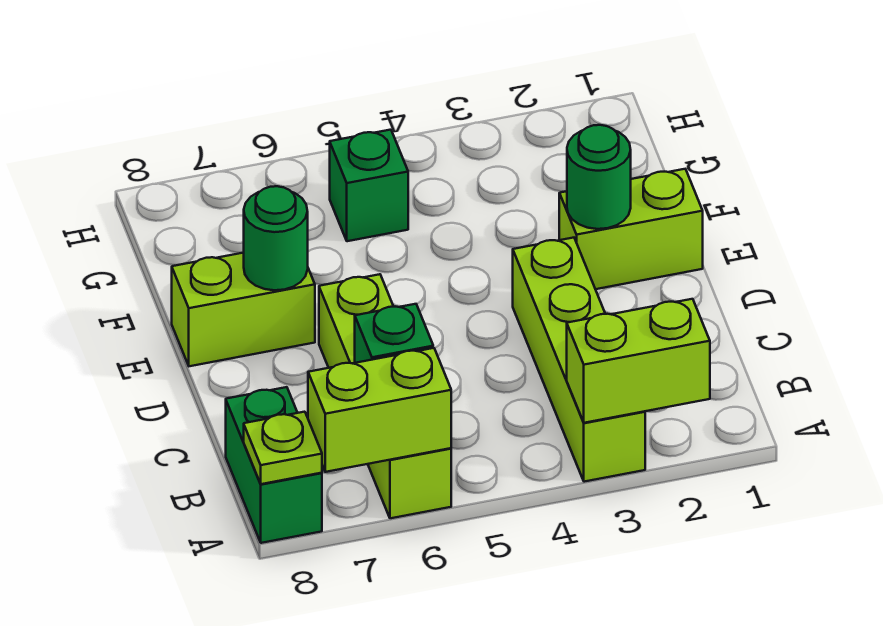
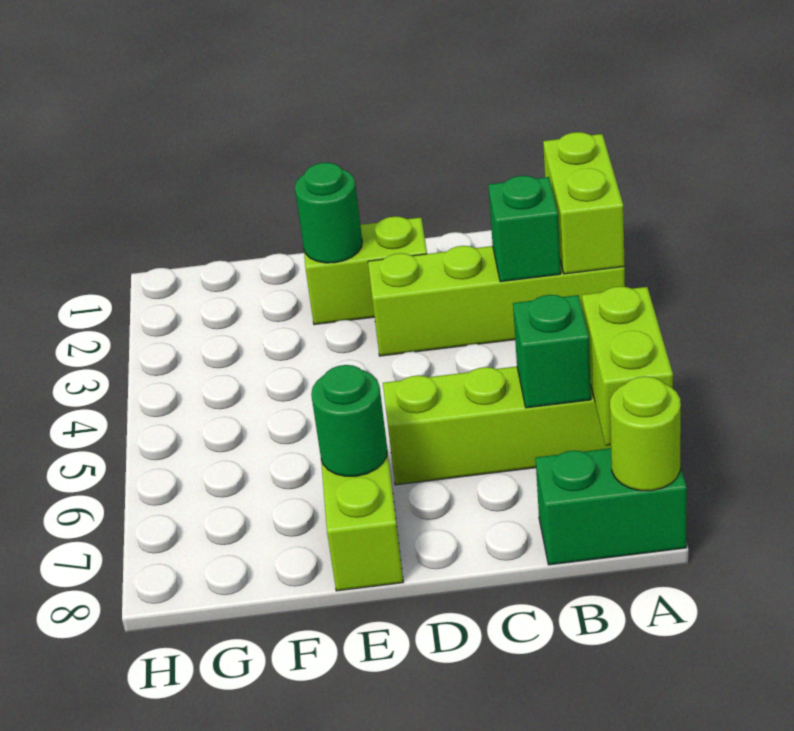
lime plate A8 level 2 -> lime round brick A8 level 2
lime brick E1:E2 level 1 -> lime brick D2:E2 level 1
green brick G5 level 1 -> green brick B3 level 2

